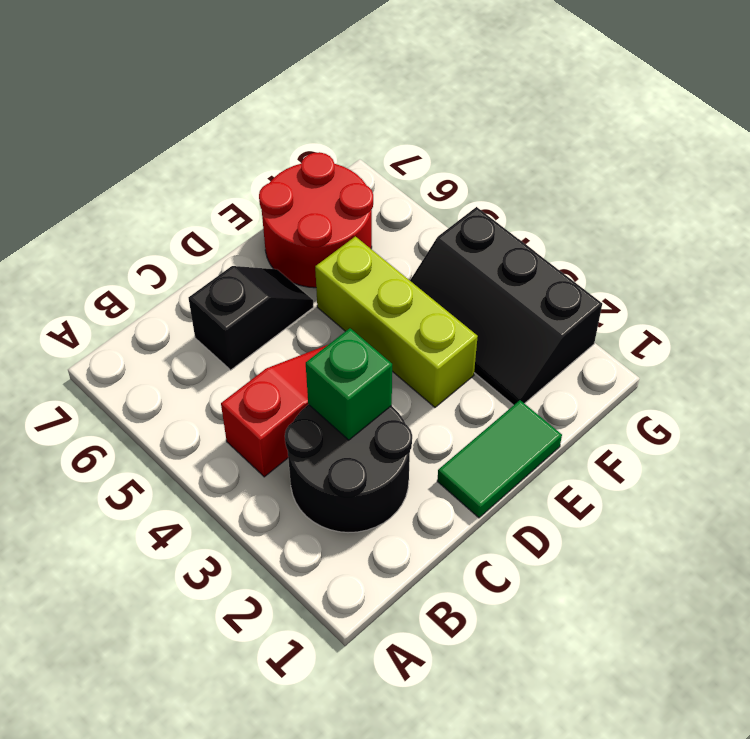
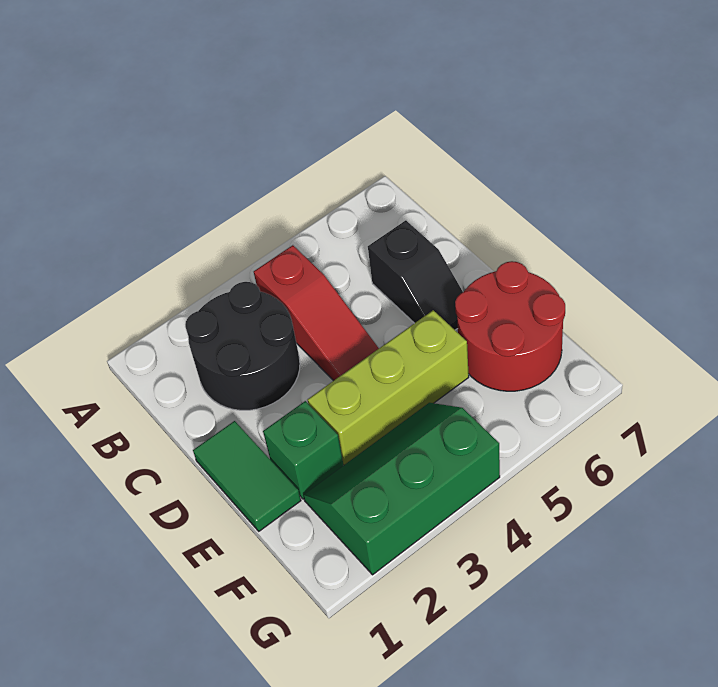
green brick C3 level 2 -> green brick E2 level 1
black slope F2:G4 level 1 top G -> green slope F2:G4 level 1 top G

